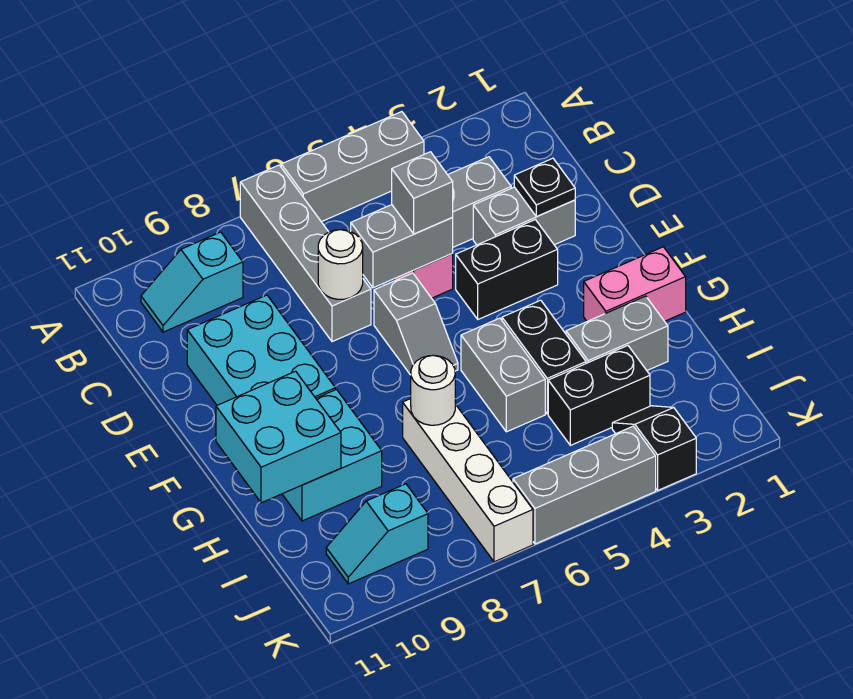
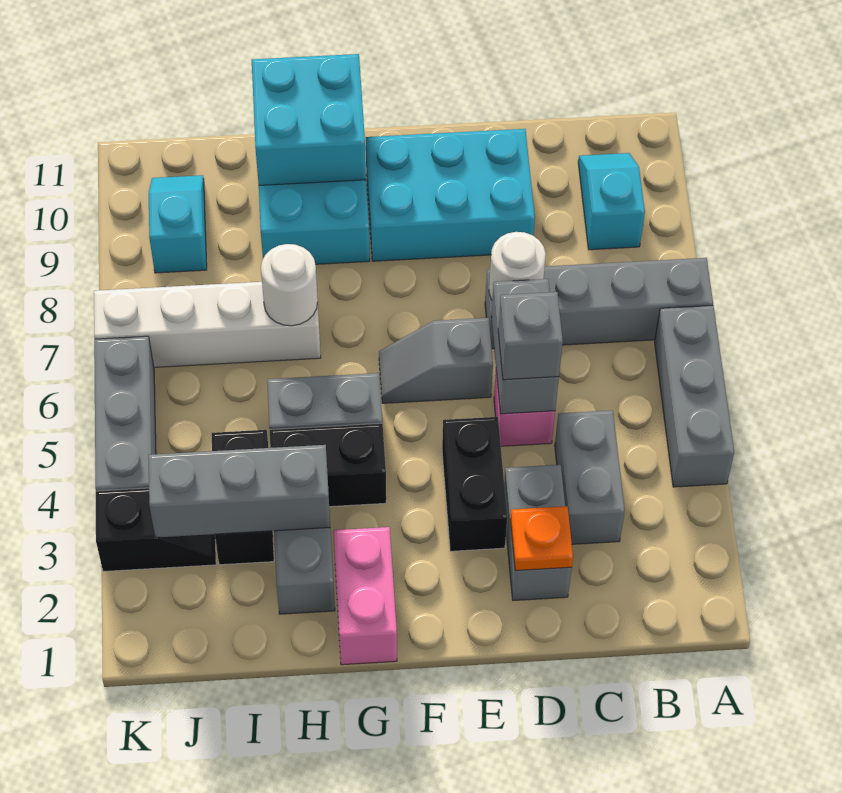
black plate D2 level 2 -> orange plate D2 level 2
none -> grey brick H3:J3 level 2

